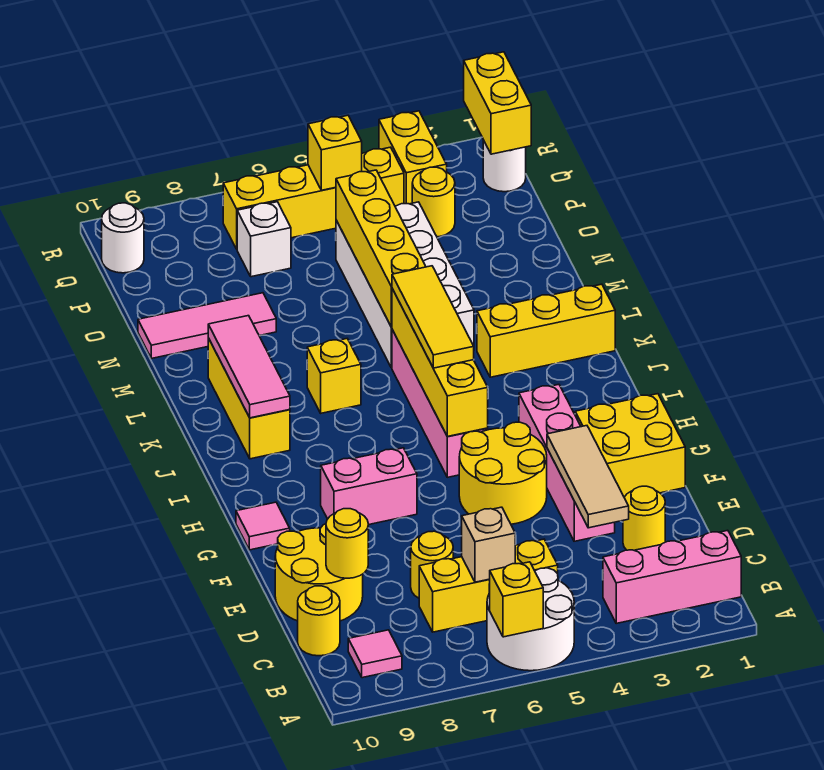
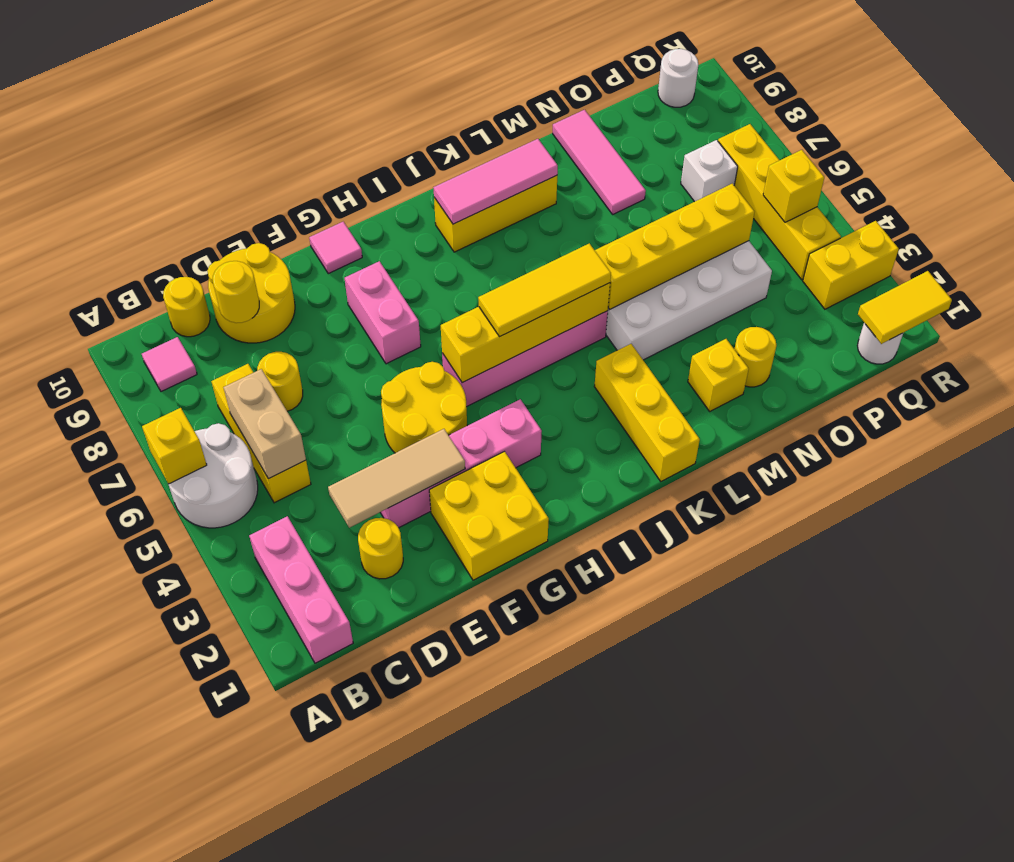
tan brick C6 level 2 -> tan brick C5:C6 level 2
yellow brick K7 level 1 -> yellow brick M2 level 1
yellow round brick P3 level 1 -> yellow round brick N2 level 1
yellow brick Q1:R1 level 2 -> yellow tile Q1:R1 level 2

